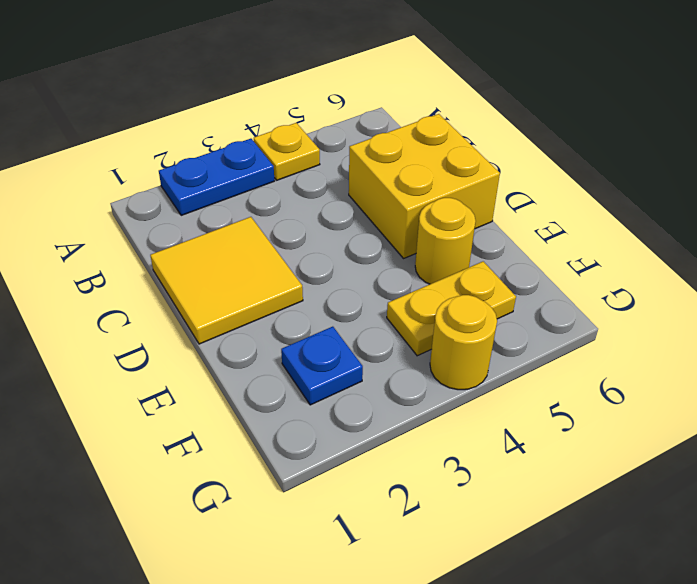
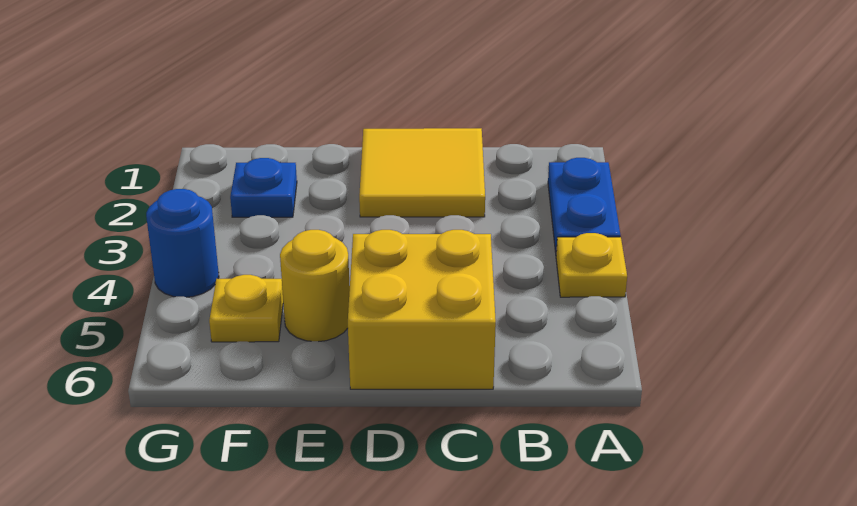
yellow plate F4:F5 level 1 -> yellow plate F5 level 1
yellow round brick G4 level 1 -> blue round brick G4 level 1

